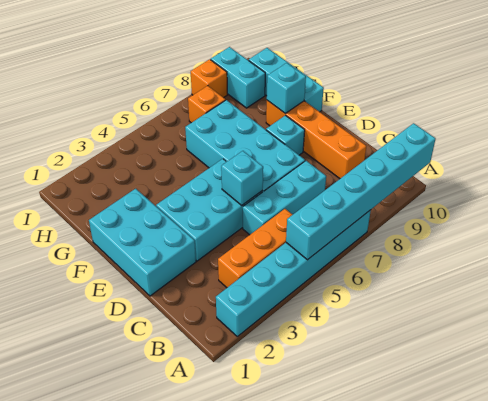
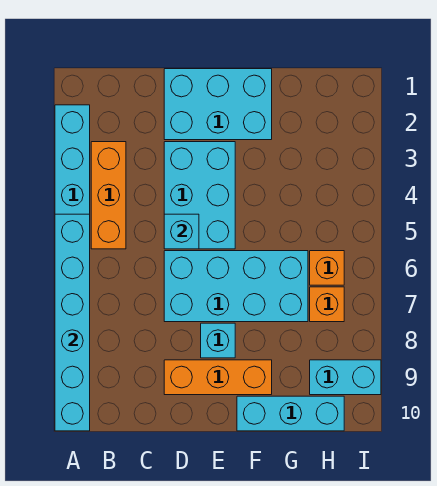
cyan brick C5:C7 level 1 -> none
orange brick C9:F9 level 1 -> orange brick D9:F9 level 1
cyan brick F9 level 2 -> none
orange brick I8 level 1 -> orange brick H6 level 1

